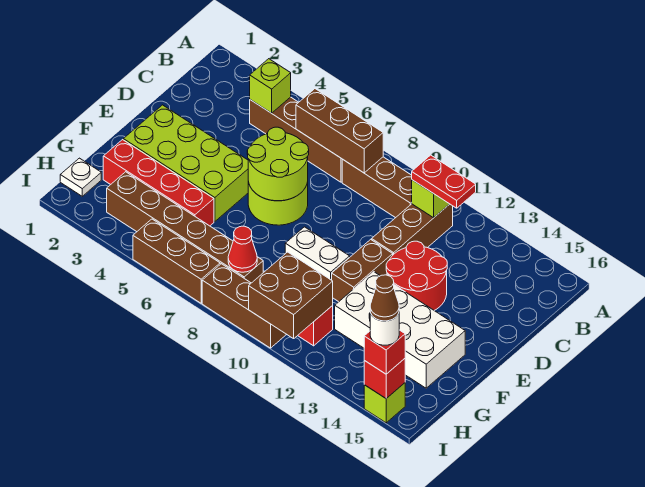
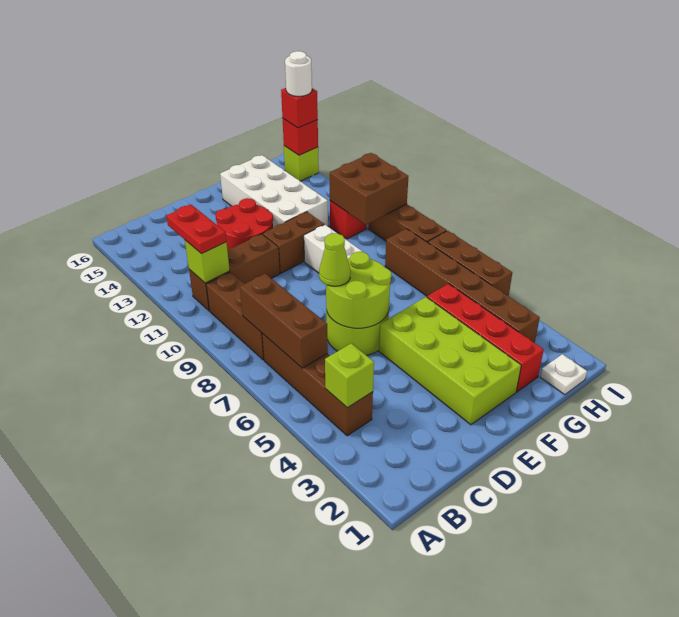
none -> lime cone D7 level 3
red cone H8 level 2 -> none
brown cone I15 level 5 -> none

